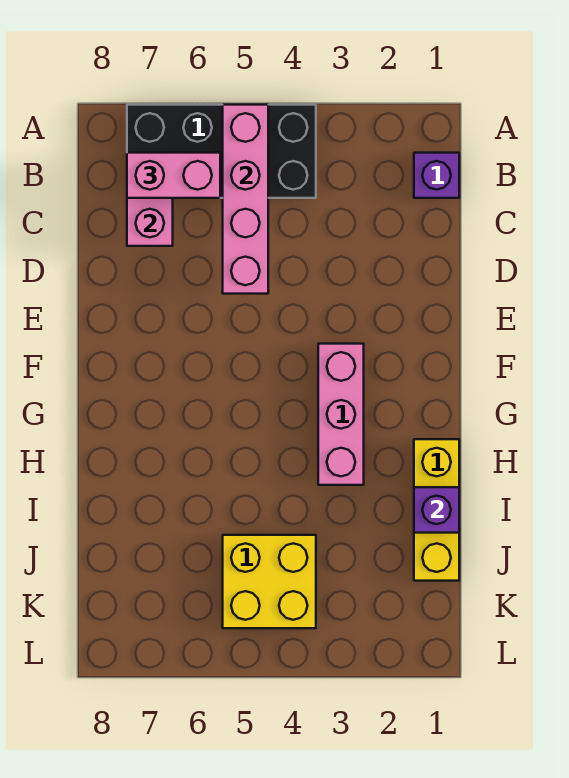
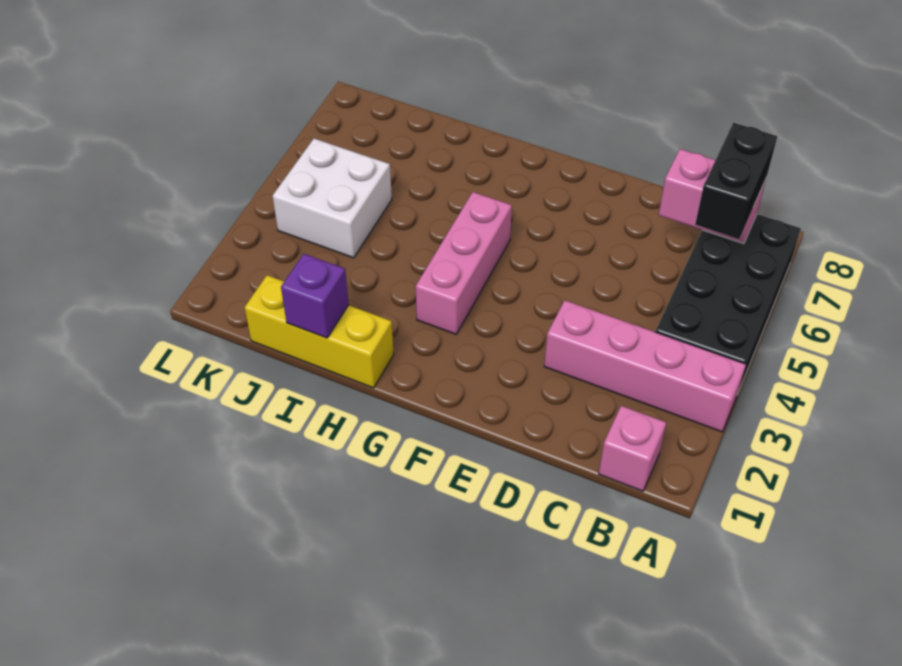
pink brick A5:D5 level 2 -> pink brick A3:D3 level 1
purple brick B1 level 1 -> pink brick B1 level 1
pink brick B6:B7 level 3 -> black brick B6:B7 level 3
pink brick F3:H3 level 1 -> pink brick G3:G5 level 1
yellow brick J4:K5 level 1 -> white brick J4:K5 level 1

